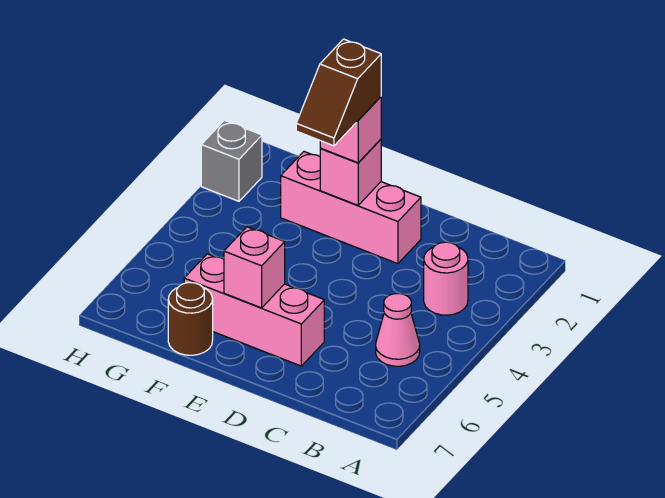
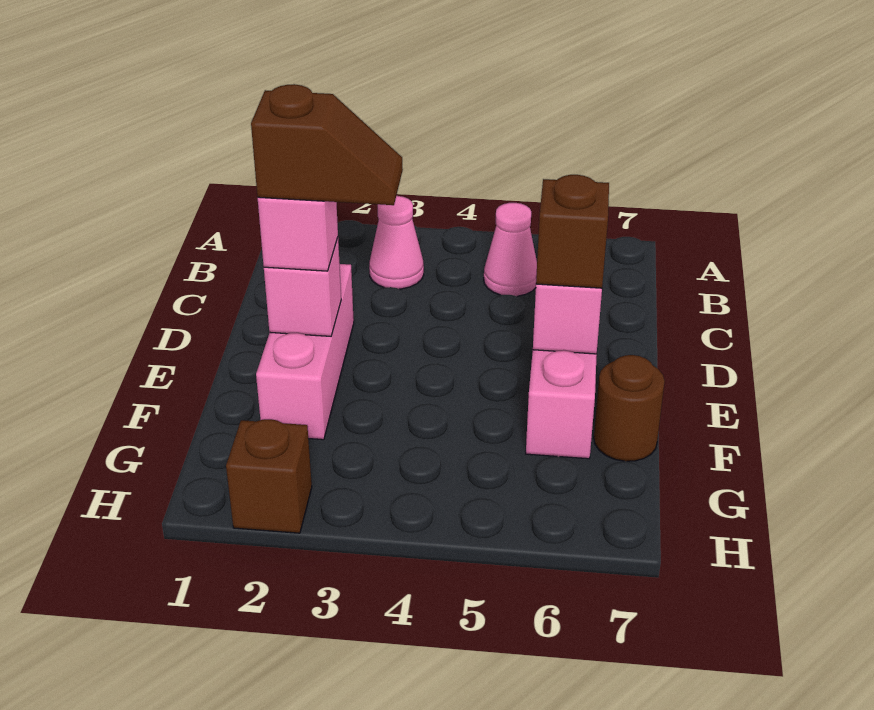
pink round brick B3 level 1 -> pink cone B3 level 1
none -> brown brick E6 level 3
grey brick H2 level 1 -> brown brick H2 level 1

